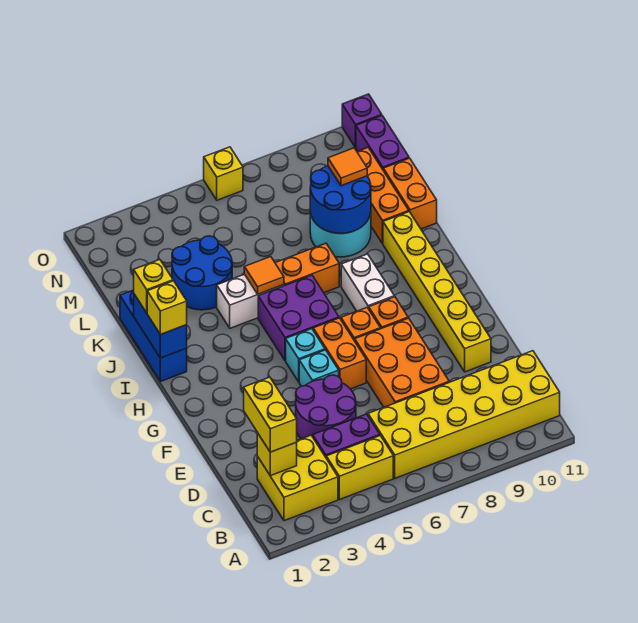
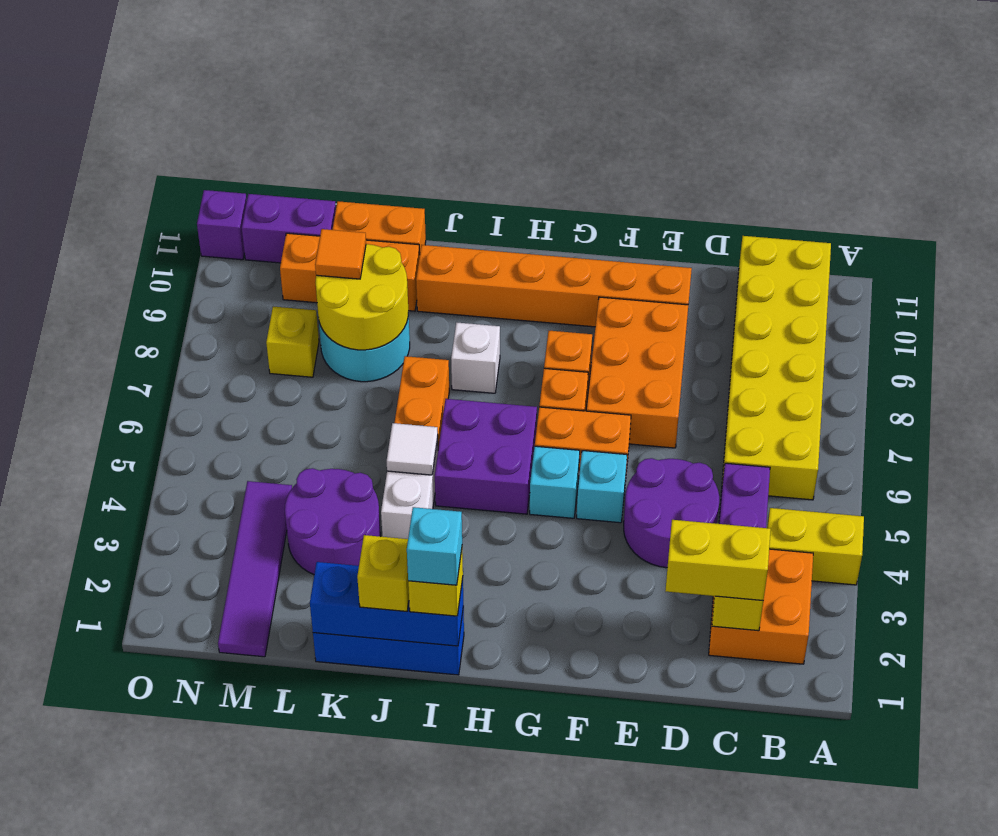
yellow brick B2:C3 level 1 -> orange brick B2:C3 level 1
yellow brick B4:B5 level 1 -> yellow brick A4:B4 level 1
orange brick D7:F8 level 1 -> orange brick E7:F9 level 1
yellow brick E10:J10 level 1 -> orange brick E10:J10 level 1
white brick H8:I8 level 1 -> white brick I8 level 1
blue brick I1:J1 level 2 -> blue brick I1:K1 level 2
none -> cyan brick I1 level 4
orange tile J5 level 2 -> white tile J5 level 2
blue round brick K3:L4 level 1 -> purple round brick K3:L4 level 1
blue round brick K8:L9 level 2 -> yellow round brick K8:L9 level 2
none -> purple tile M1:M4 level 1
yellow brick O6 level 1 -> yellow brick M8 level 1

